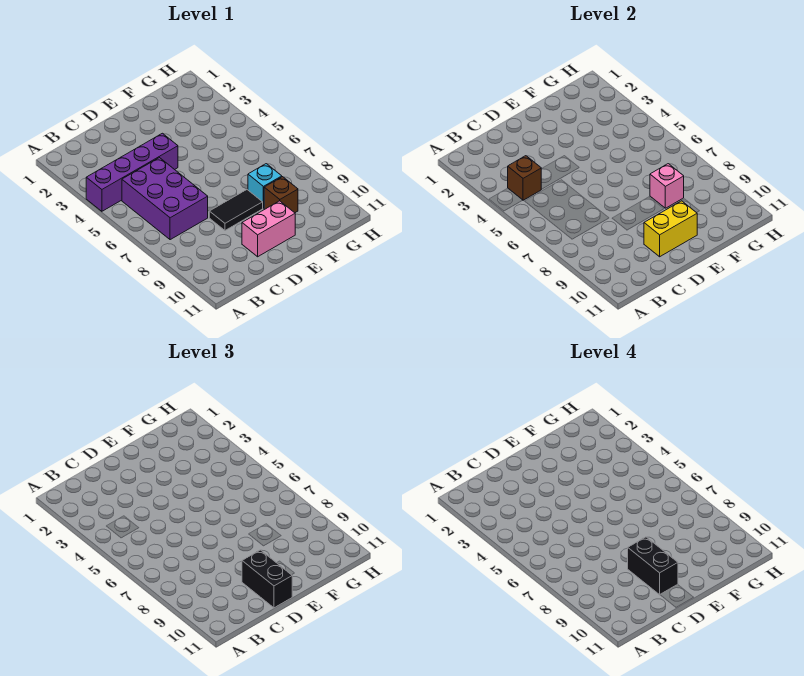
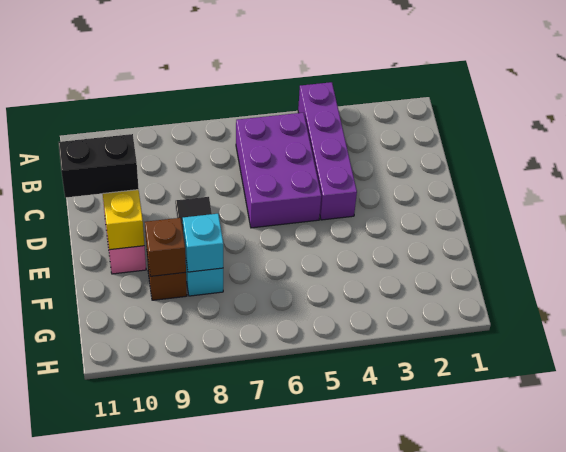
brown brick B4 level 2 -> brown brick F9 level 2
purple brick B5:C7 level 1 -> purple brick B5:D6 level 1
black brick D9:D10 level 4 -> none
pink brick F8 level 2 -> cyan brick F8 level 2

